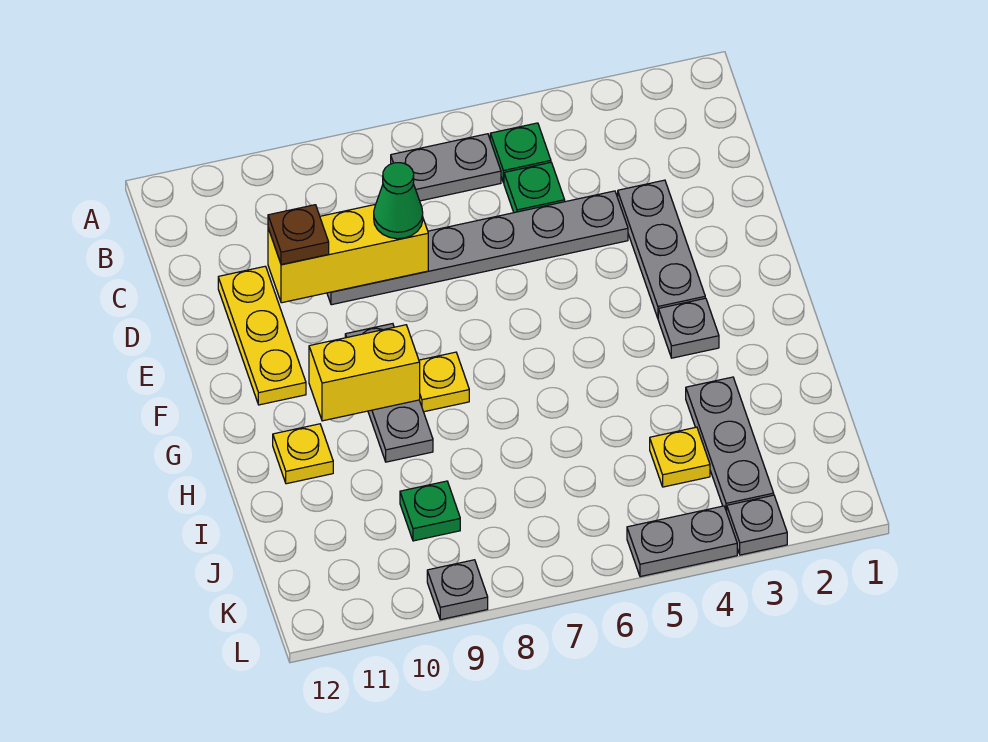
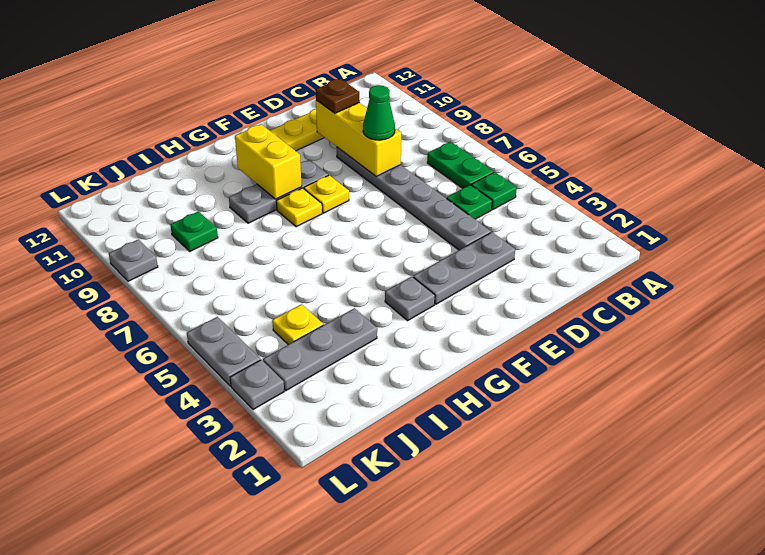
grey plate B6:B7 level 1 -> green plate B6:B7 level 1
yellow plate H11 level 1 -> yellow plate F8 level 1

